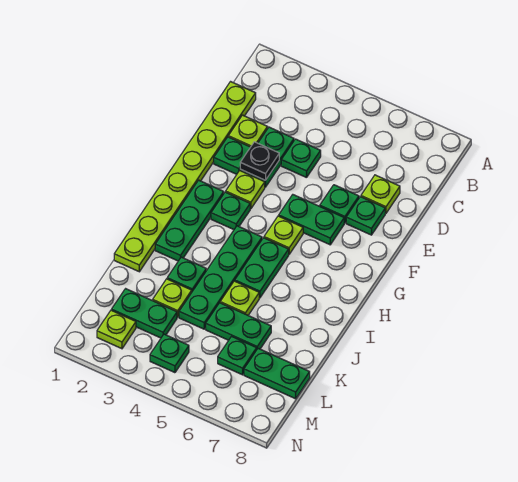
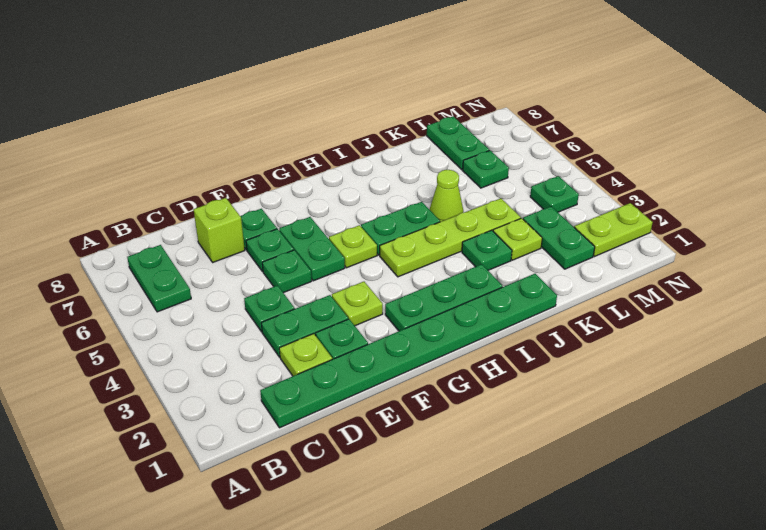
lime plate C1:J1 level 1 -> green plate C1:J1 level 1
lime plate D7 level 1 -> lime brick D7 level 1
black plate E3 level 2 -> none
green plate G3 level 1 -> green plate E5 level 1
green plate H4:K4 level 1 -> lime plate H4:K4 level 1
lime plate J5 level 1 -> lime cone J5 level 1
green plate K5:K6 level 1 -> green plate B6:B7 level 1
lime plate M2 level 1 -> lime plate M2:N2 level 1

